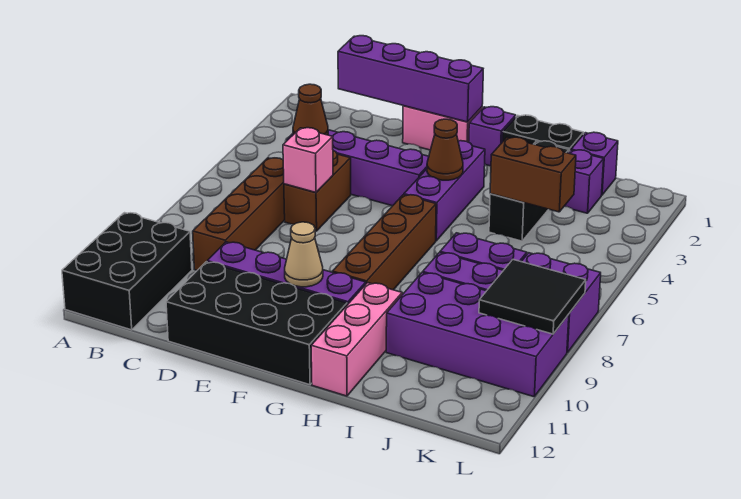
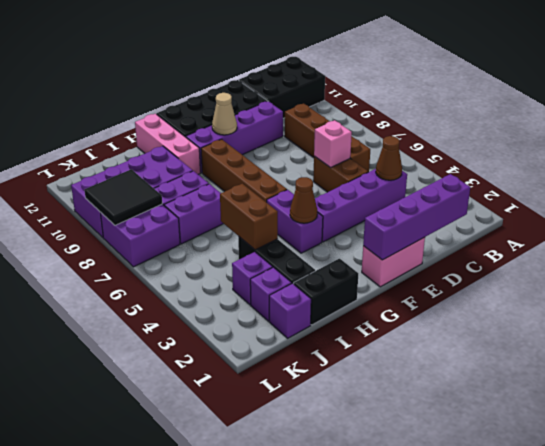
black brick A10:B12 level 1 -> black brick A11:C12 level 1
purple brick G1 level 1 -> purple brick J3 level 1
purple brick G3:G5 level 1 -> purple brick G4:G5 level 1
brown brick I4:J4 level 2 -> brown brick I4:I5 level 2

